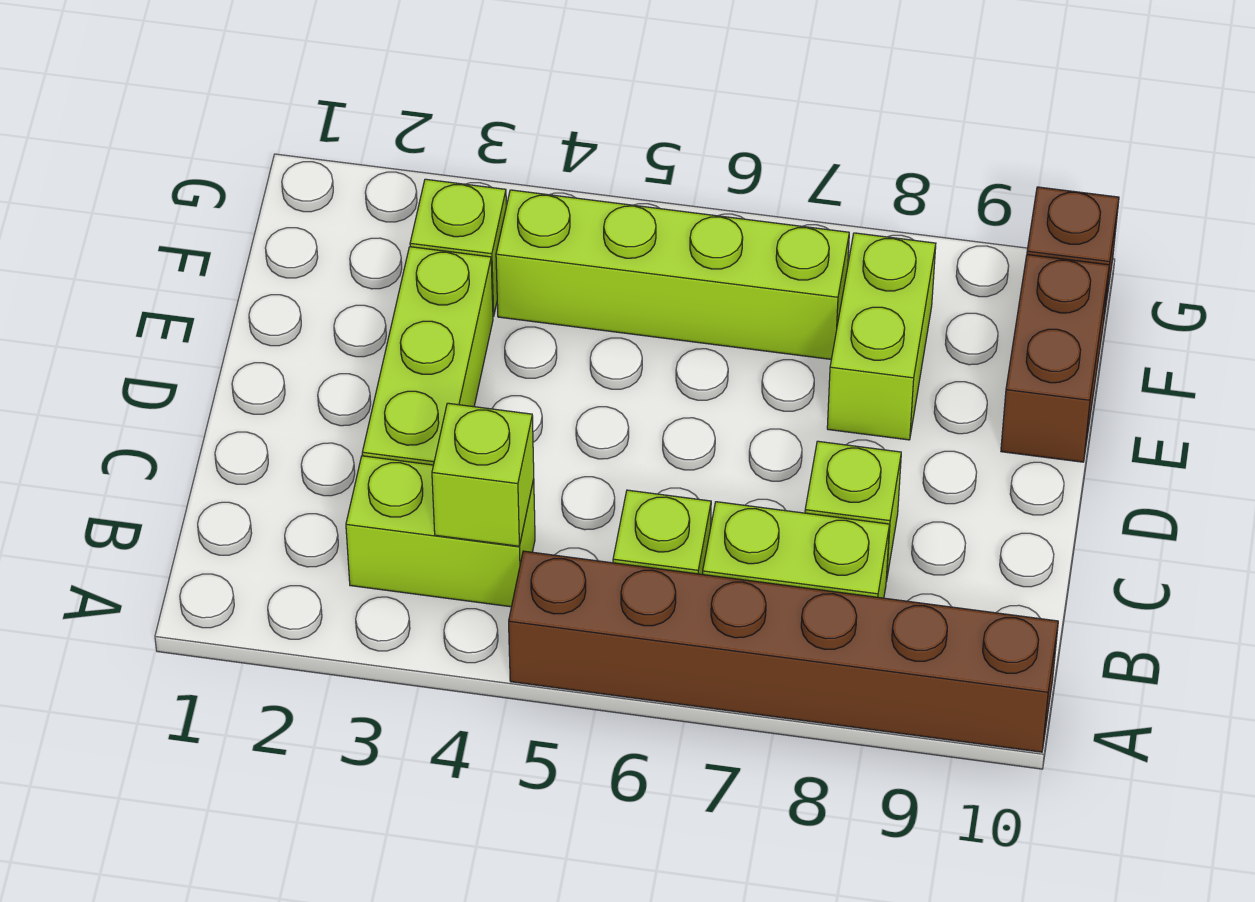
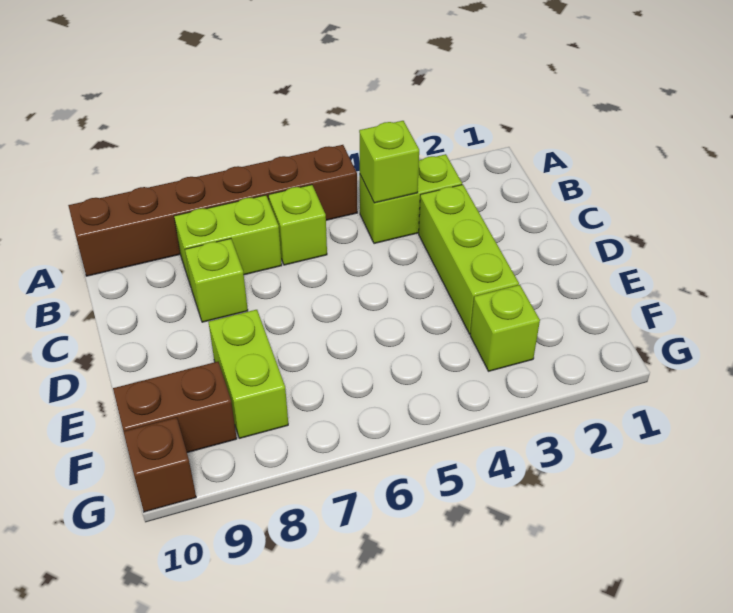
brown brick E10:F10 level 1 -> brown brick F9:F10 level 1
lime brick F4:F7 level 1 -> none

